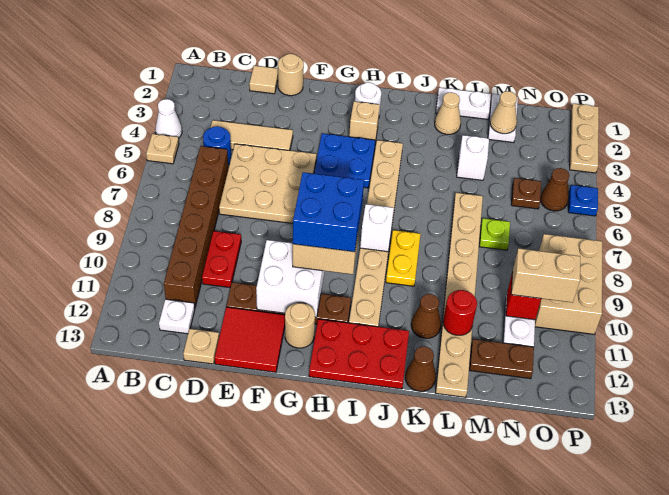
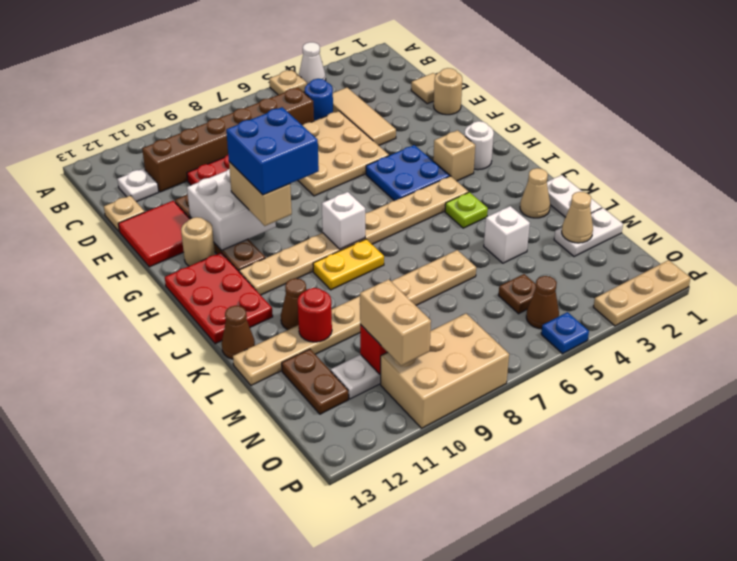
lime plate M7 level 1 -> lime plate J4 level 1

